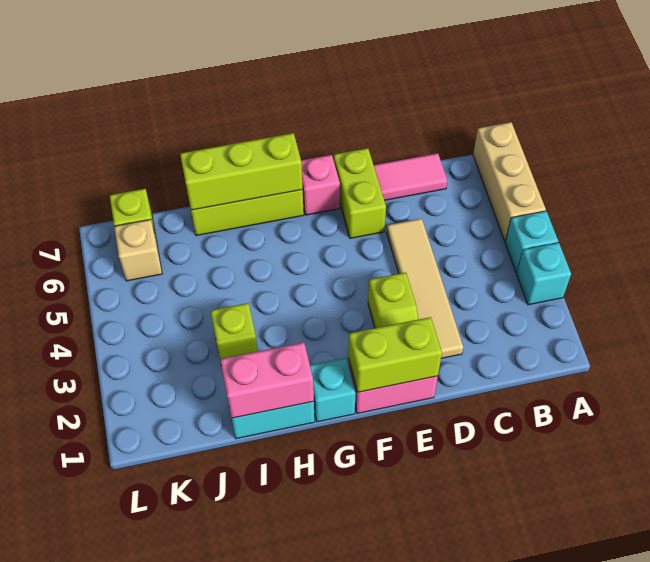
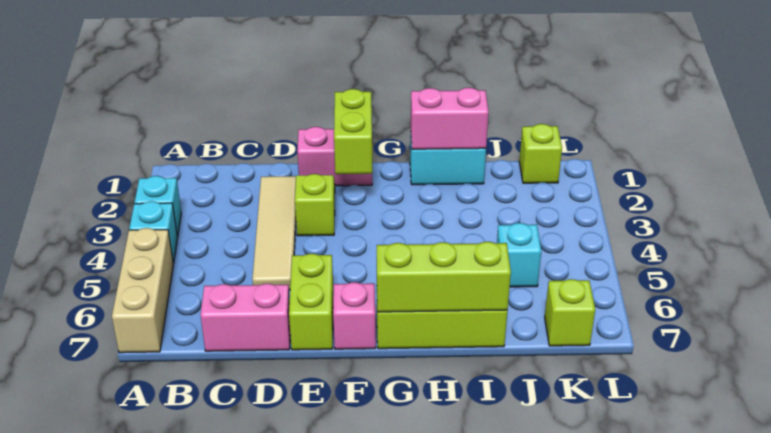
pink tile C7:D7 level 1 -> pink brick C7:D7 level 1
lime brick E1:F1 level 2 -> lime brick F1:F2 level 2
cyan brick G1 level 1 -> cyan brick J5 level 1
lime brick I3 level 1 -> lime brick K1 level 1
tan brick K6 level 1 -> none

